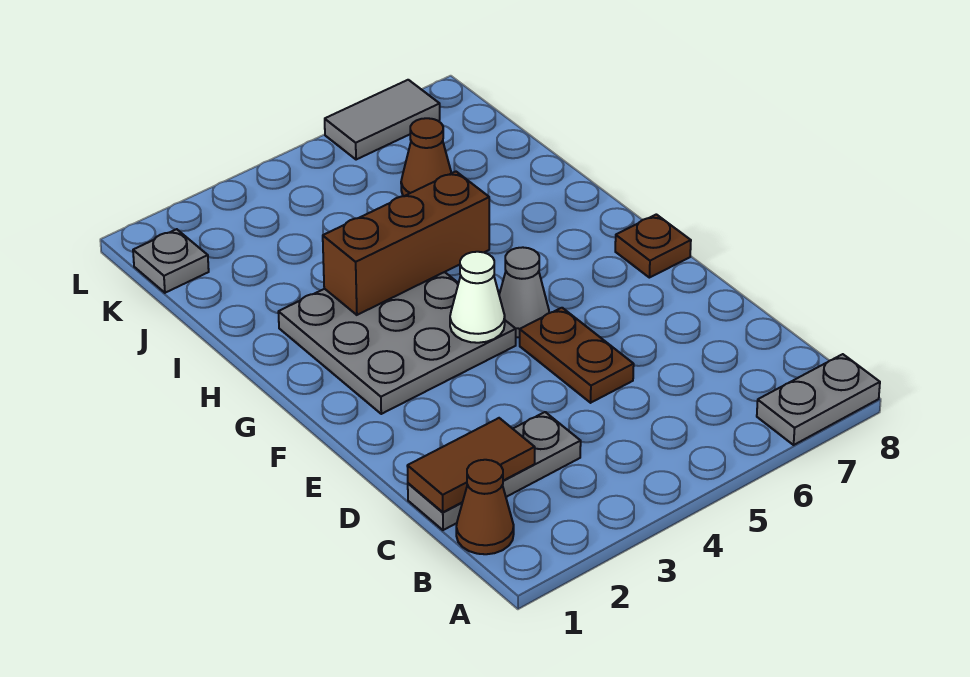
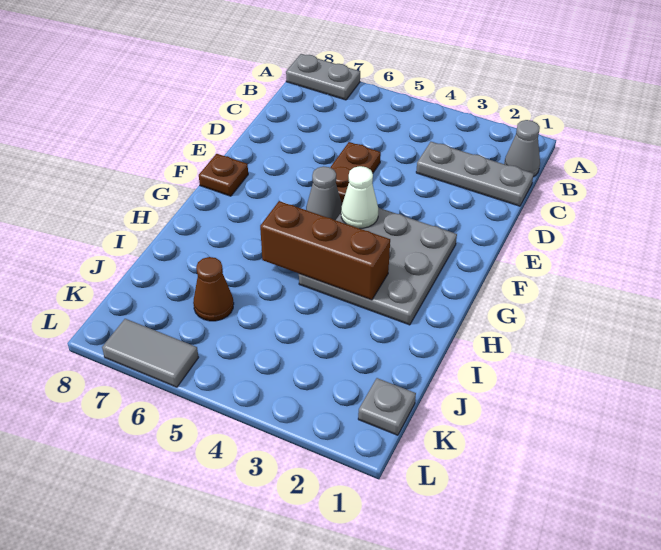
brown cone B1 level 1 -> grey cone B1 level 1
brown tile C1:C2 level 2 -> none

